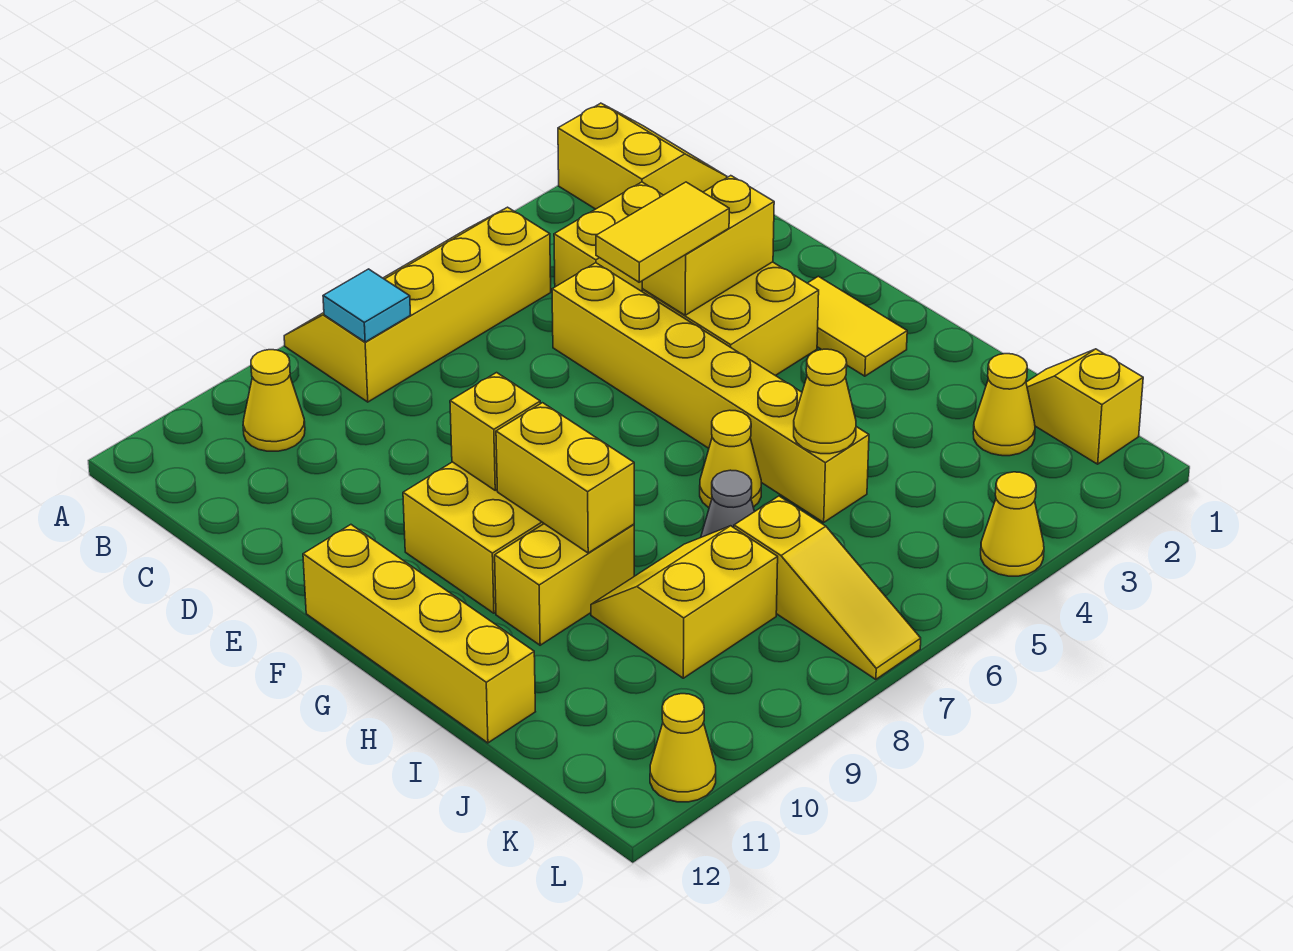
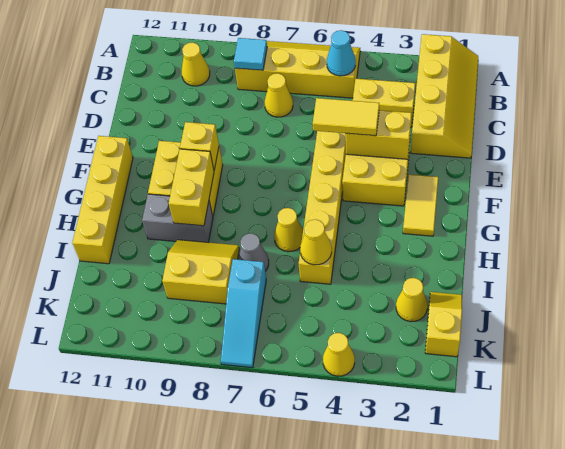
yellow slope A1:B2 level 1 top 2 -> yellow slope A1:D2 level 1 top 2
none -> cyan cone B5 level 2
yellow brick H9:H10 level 1 -> grey brick H9:H10 level 1
yellow slope J7:L7 level 1 top J -> cyan slope J7:L7 level 1 top J
yellow cone L11 level 1 -> yellow cone C7 level 1

